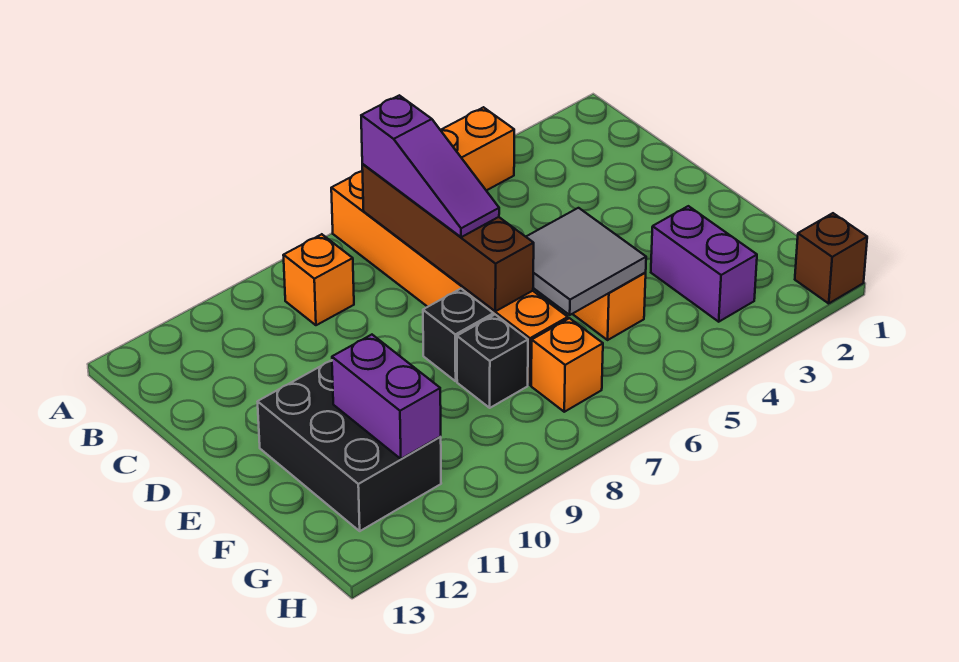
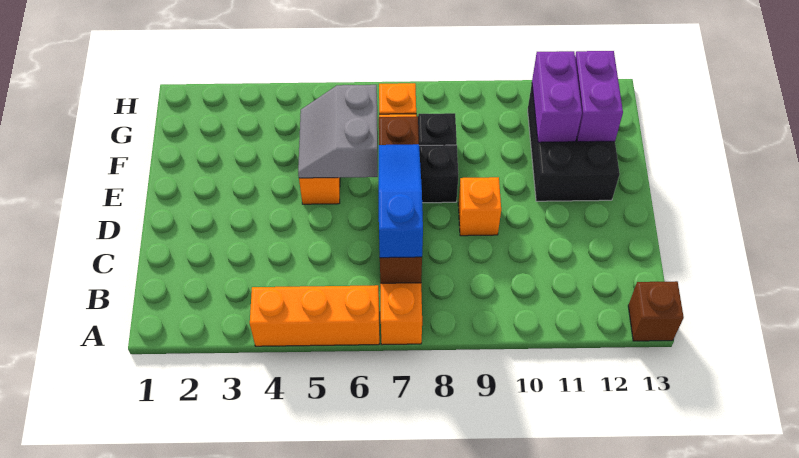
purple slope B7:D7 level 3 top B -> blue slope B7:D7 level 3 top B
orange brick B9 level 1 -> orange brick D9 level 1
grey tile E5:F6 level 2 -> grey slope E5:F6 level 2 top 6
purple brick F3:G3 level 1 -> purple brick F12:G12 level 2
brown brick H1 level 1 -> brown brick A13 level 1

